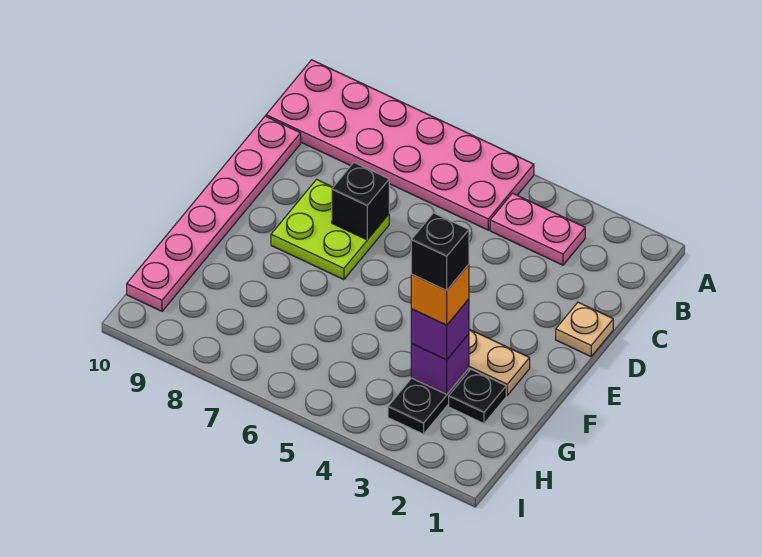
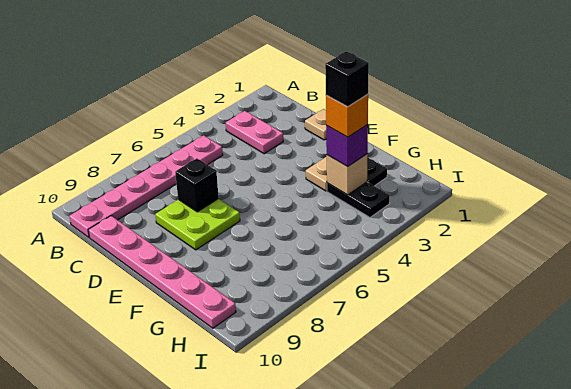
pink plate A5:B10 level 1 -> pink plate B5:B10 level 1
pink plate B3:B4 level 1 -> pink plate B3:C3 level 1
purple brick G3 level 2 -> tan brick G3 level 2

